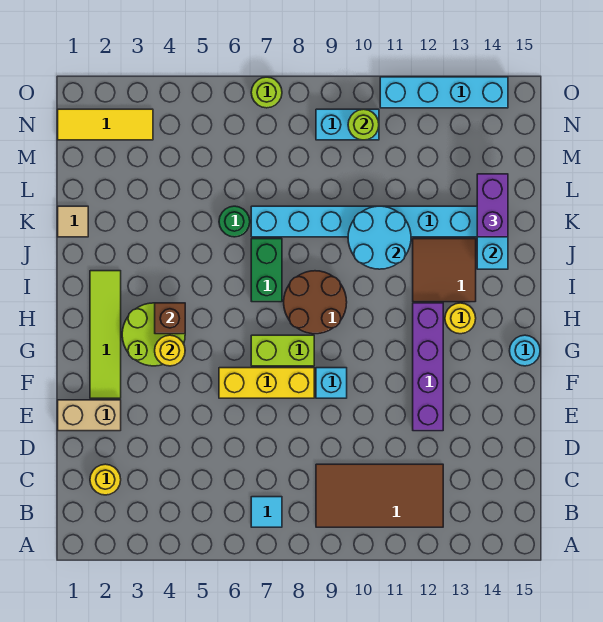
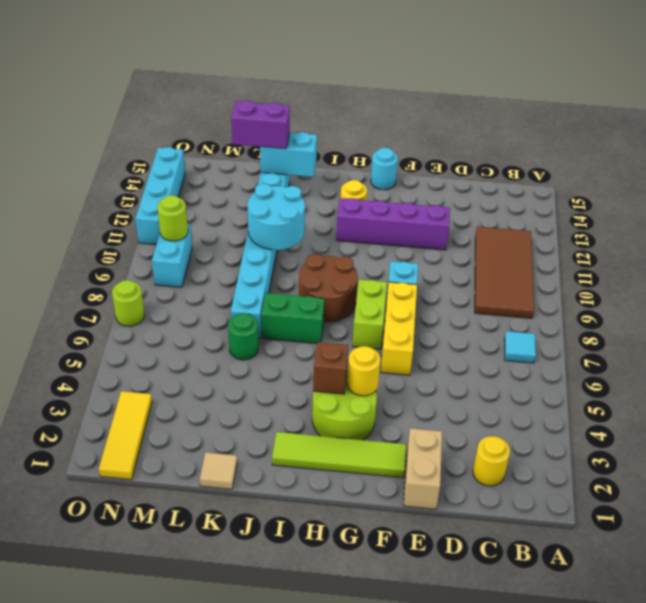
brown tile I12:J13 level 1 -> none

